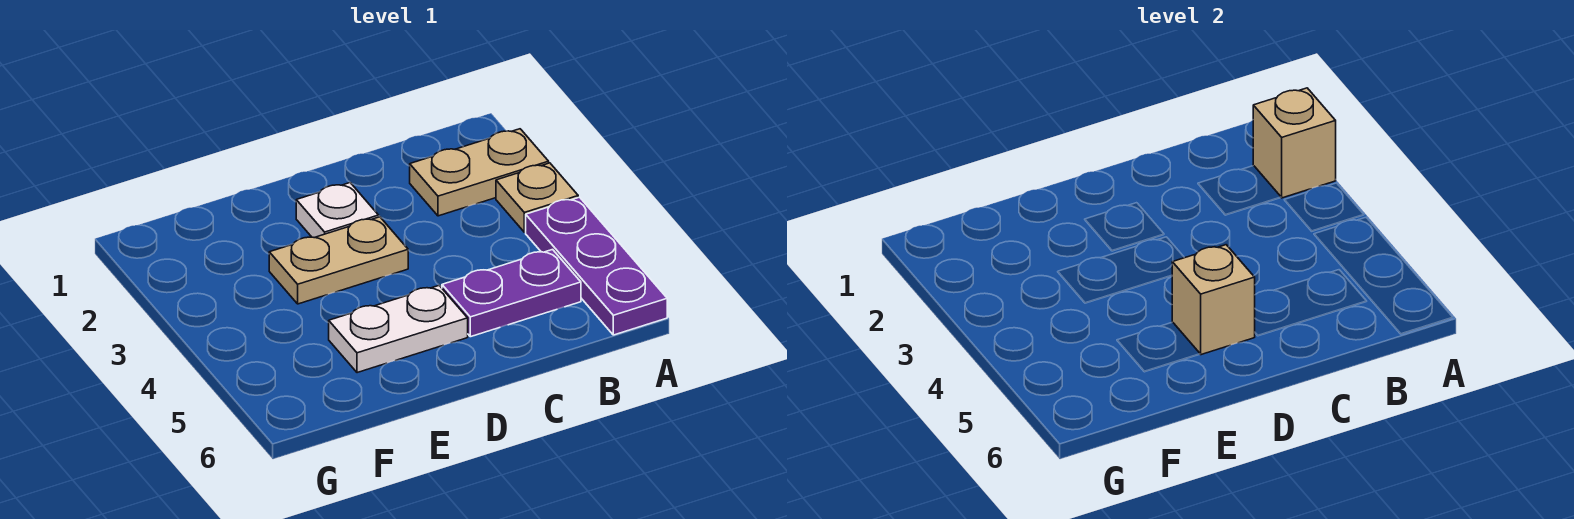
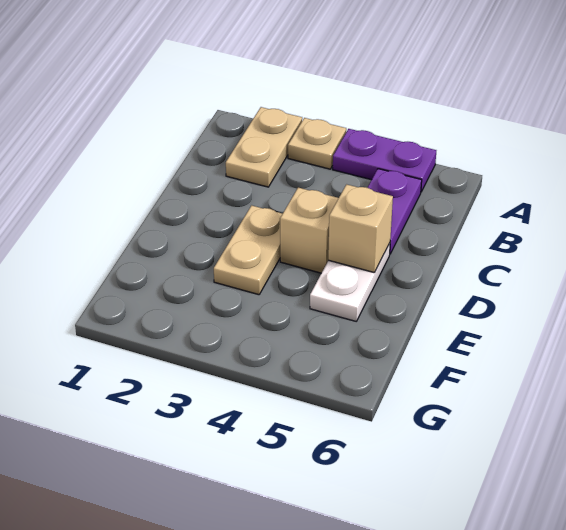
tan brick A2 level 2 -> tan brick D4 level 1
purple plate A4:A6 level 1 -> purple plate A4:A5 level 1
white plate D2 level 1 -> none

